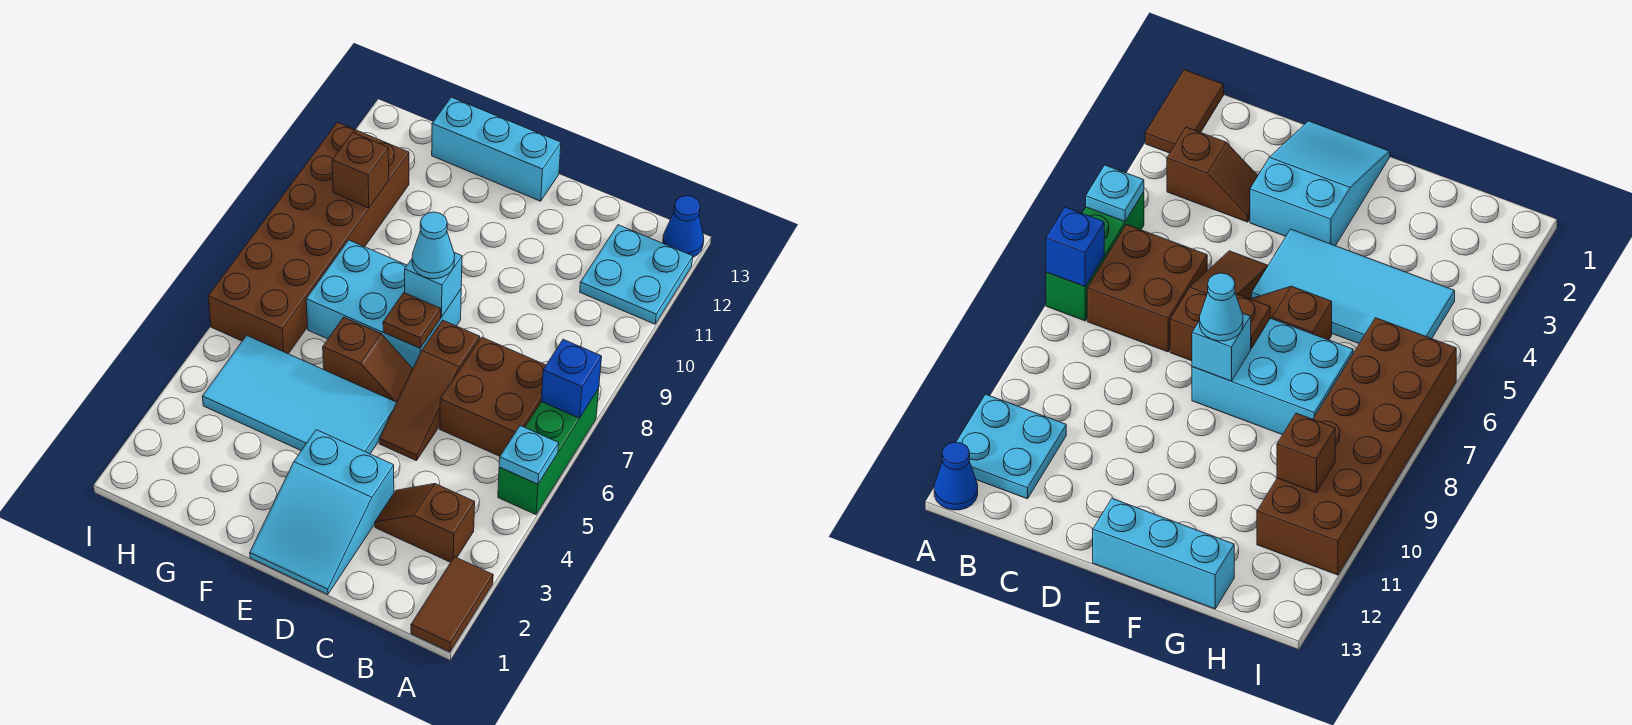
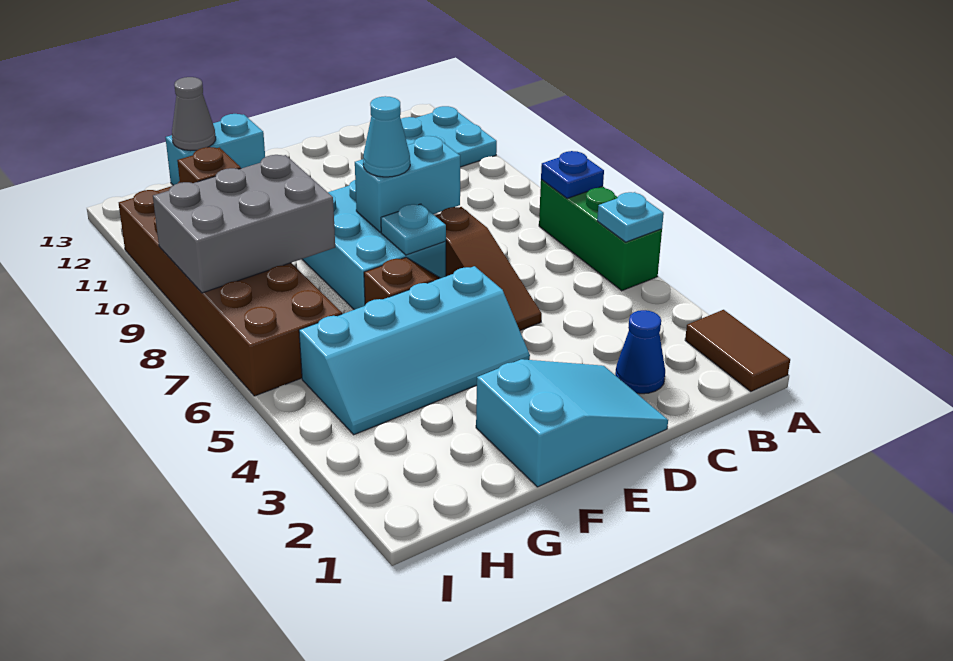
blue brick A7 level 2 -> blue plate A7 level 2
blue cone A13 level 1 -> blue cone C2 level 1
brown slope B3:C3 level 1 top B -> none
brown brick B6:C7 level 1 -> none
cyan slope D1:E3 level 1 top 3 -> cyan slope D1:F2 level 1 top F
cyan tile E4:H5 level 1 -> cyan slope E4:H5 level 1 top 5
cyan brick E7:G8 level 1 -> cyan brick E7:F9 level 1
brown plate E7 level 2 -> cyan plate E7 level 2
cyan brick E8 level 2 -> cyan brick D8:E8 level 2
cyan brick E13:G13 level 1 -> cyan brick F13:G13 level 1
none -> grey brick G8:I9 level 2
none -> grey cone G13 level 2

